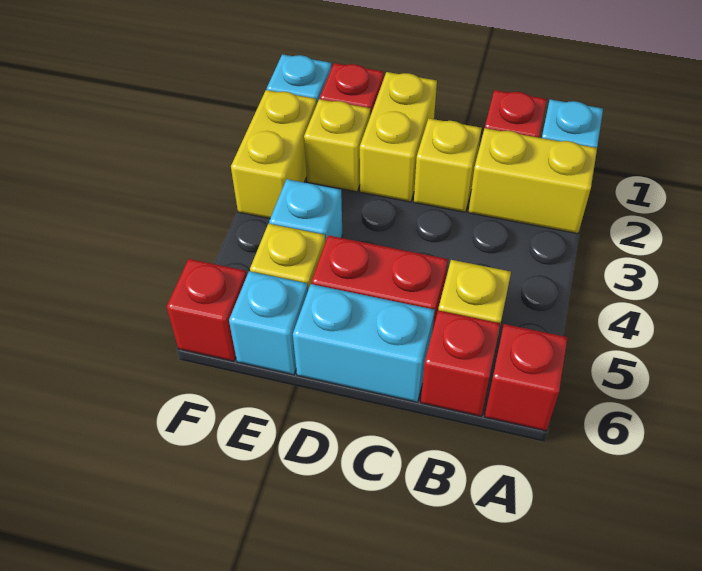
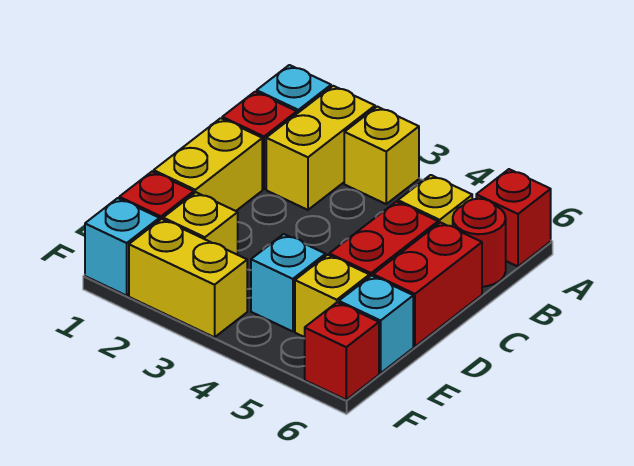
red brick B6 level 1 -> red round brick B6 level 1
yellow brick C2 level 1 -> yellow brick A3 level 1
cyan brick C6:D6 level 1 -> red brick C6:D6 level 1
yellow brick D1:D2 level 1 -> yellow brick C1:D1 level 1

